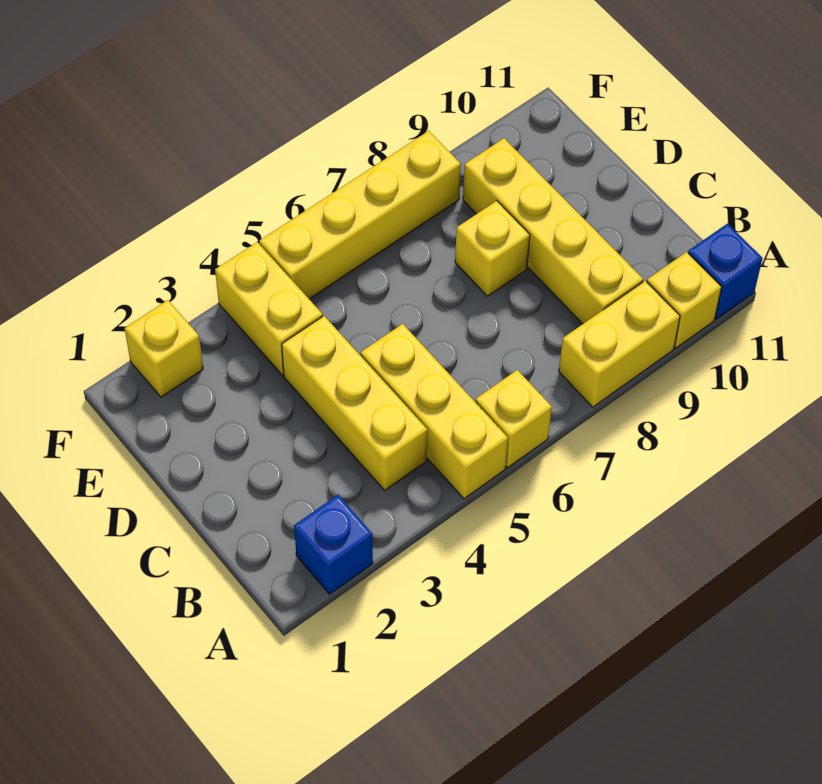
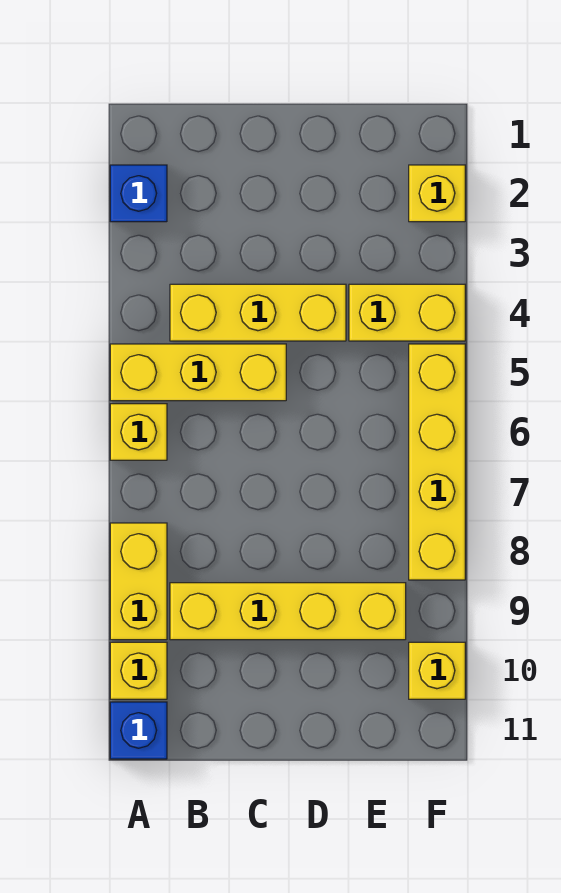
yellow brick D8 level 1 -> yellow brick F10 level 1

